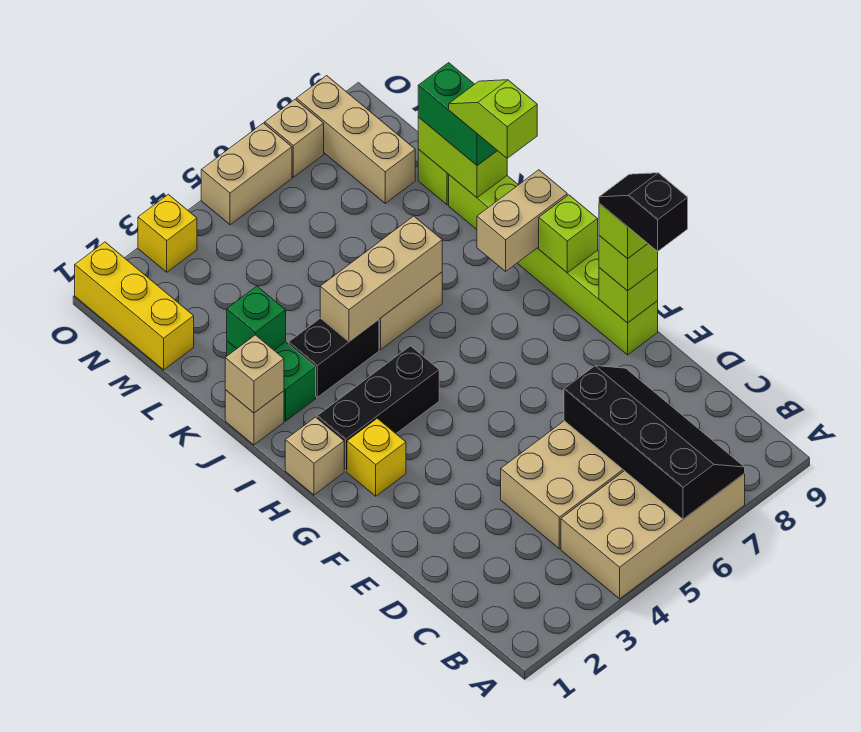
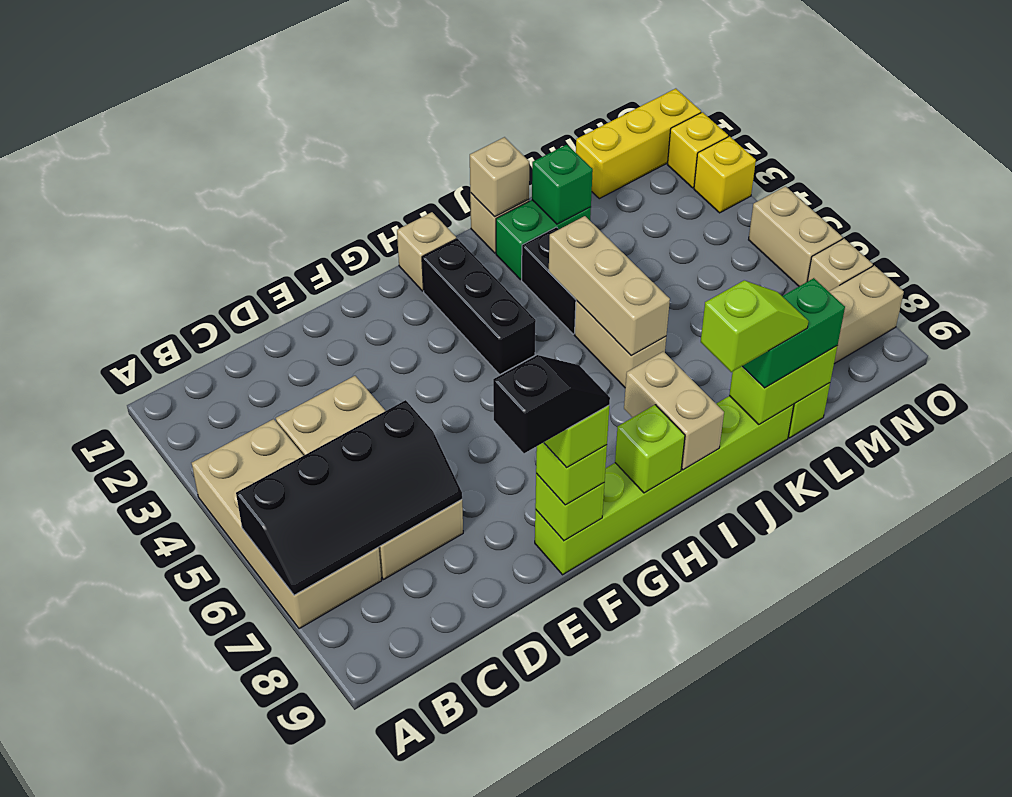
yellow brick G2 level 1 -> yellow brick O2 level 1

